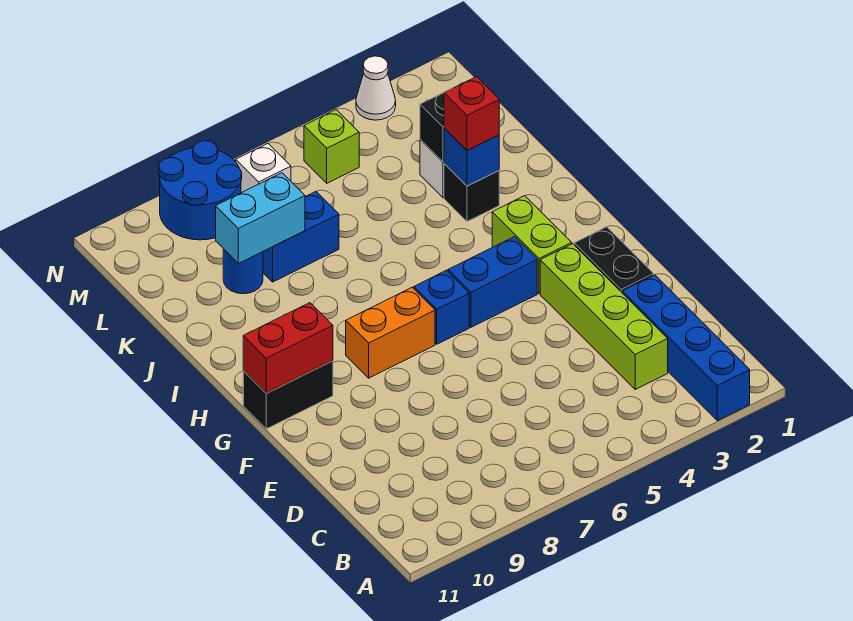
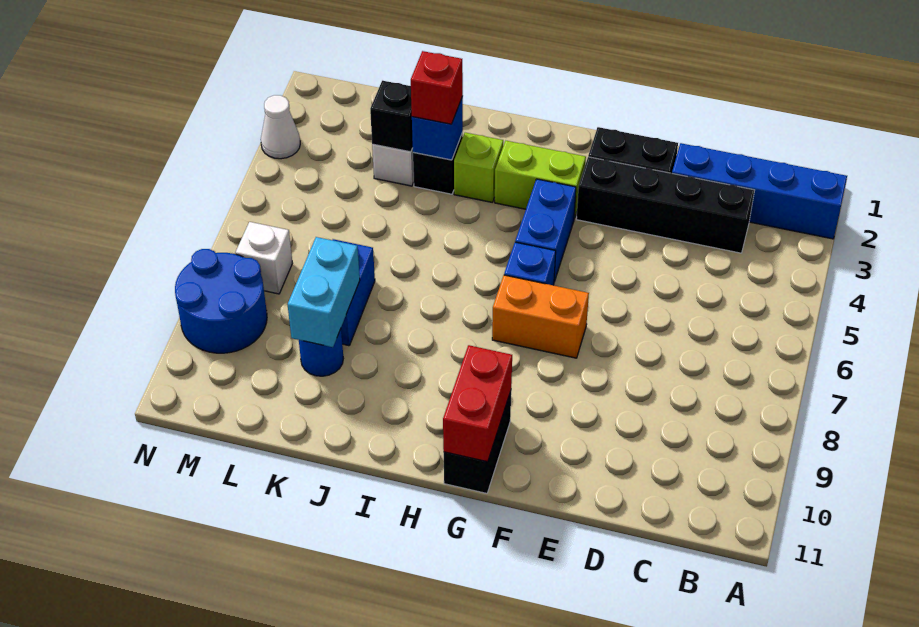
lime brick C3:F3 level 1 -> black brick C3:F3 level 1
orange brick G7:G8 level 1 -> orange brick F7:G7 level 1
lime brick M5 level 1 -> lime brick I3 level 1

